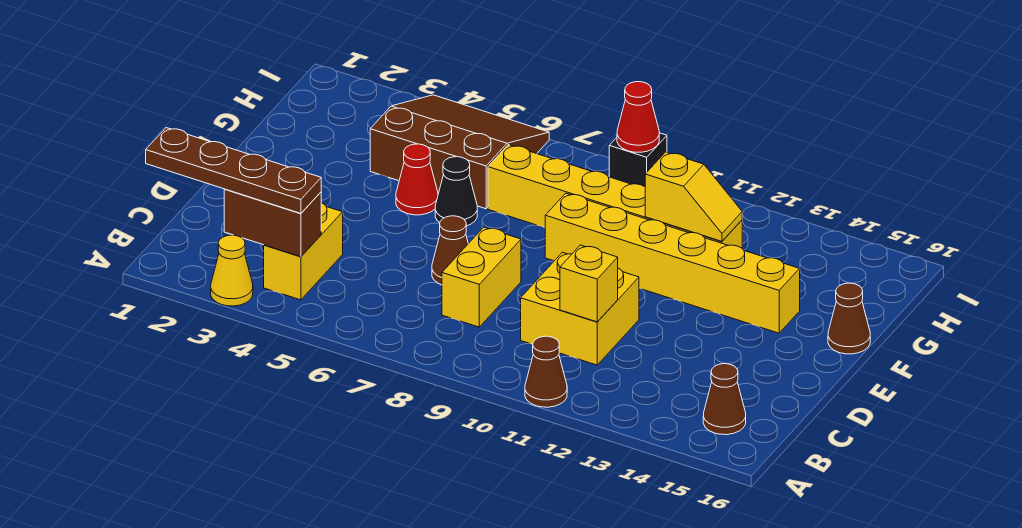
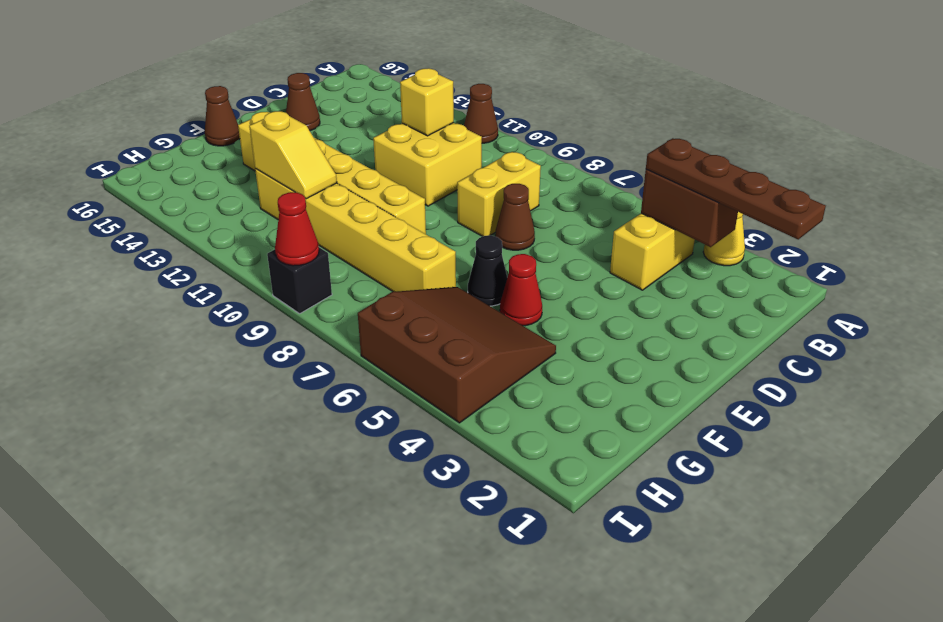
brown cone B15 level 1 -> brown cone D15 level 1
brown slope G4:I6 level 1 top G -> brown slope G4:I6 level 1 top I
yellow slope G11:G12 level 2 top 11 -> yellow slope G11:G12 level 2 top 12

